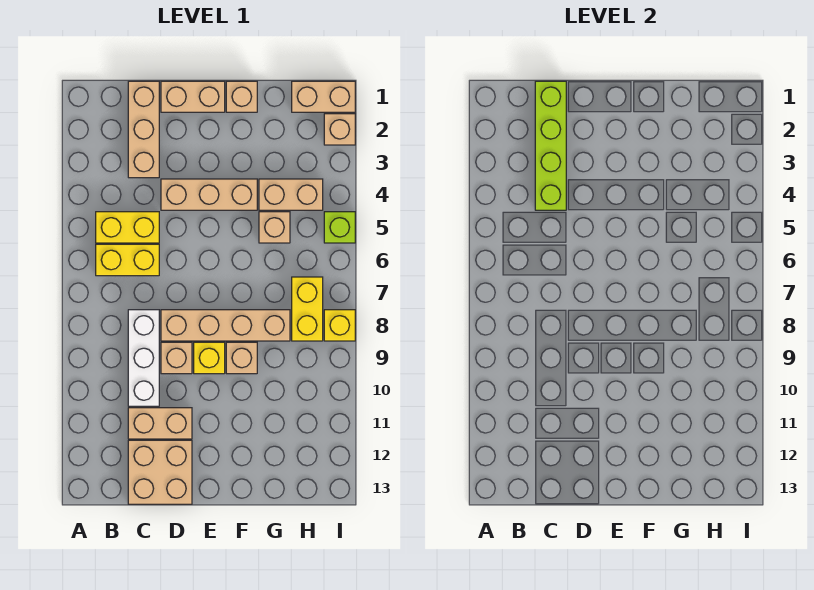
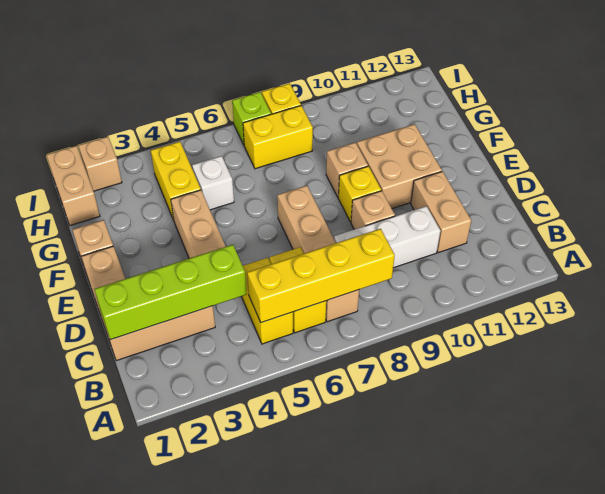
none -> yellow brick B5:B8 level 2
tan brick C12:D13 level 1 -> tan brick E10:F11 level 1
tan brick D8:G8 level 1 -> tan brick B7:E7 level 1
tan brick G4:H4 level 1 -> yellow brick G4:H4 level 1
tan brick G5 level 1 -> white brick G5 level 1
lime brick I5 level 1 -> lime brick I7 level 1

